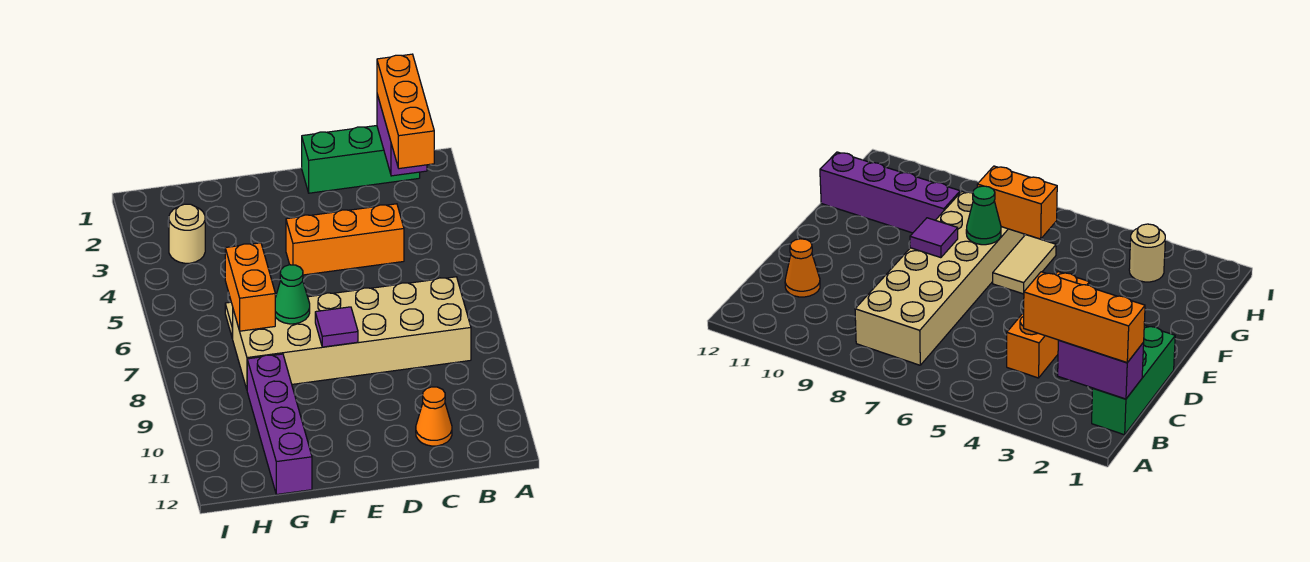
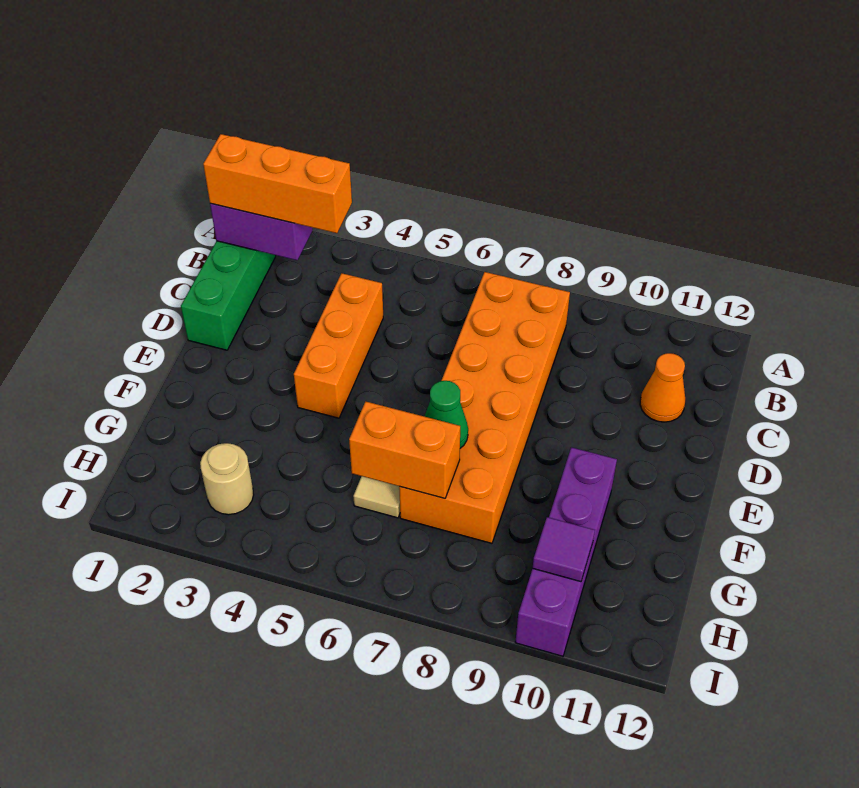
tan brick B7:G8 level 1 -> orange brick B7:G8 level 1
purple tile E8 level 2 -> purple tile H10 level 2
purple brick G9:G12 level 1 -> purple brick F10:I10 level 1

